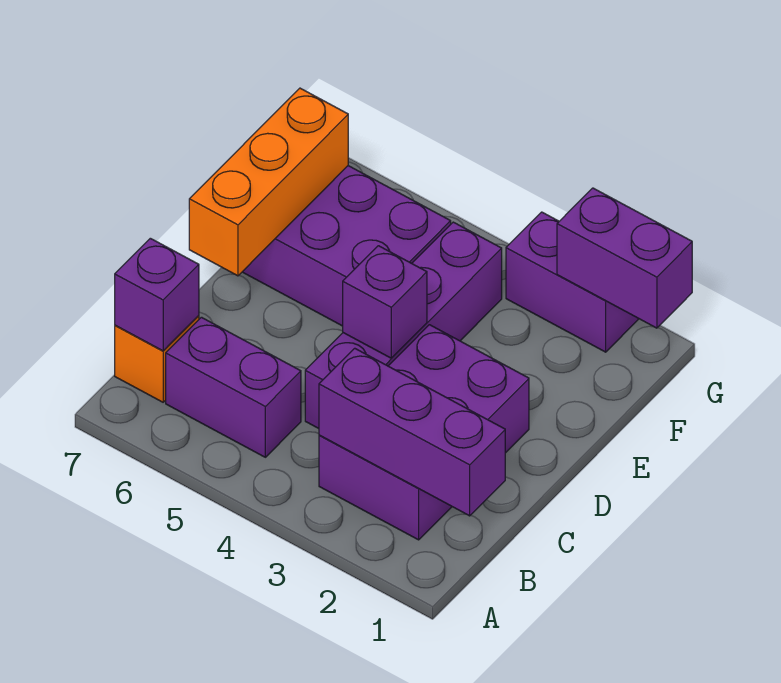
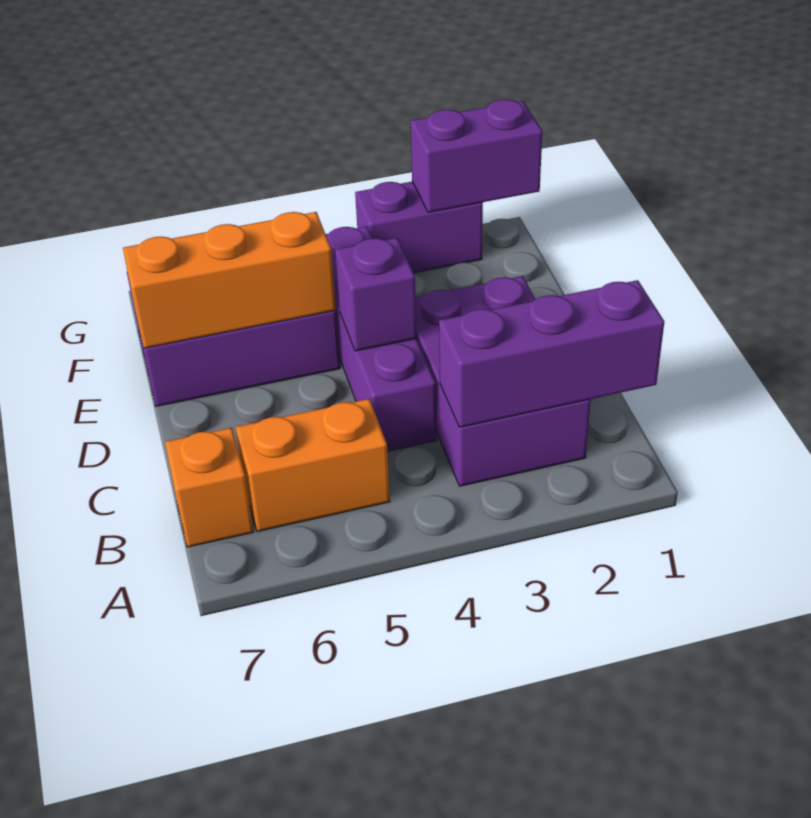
purple brick B5:B6 level 1 -> orange brick B5:B6 level 1
purple brick B7 level 2 -> none
orange brick D7:F7 level 2 -> orange brick E5:E7 level 2

